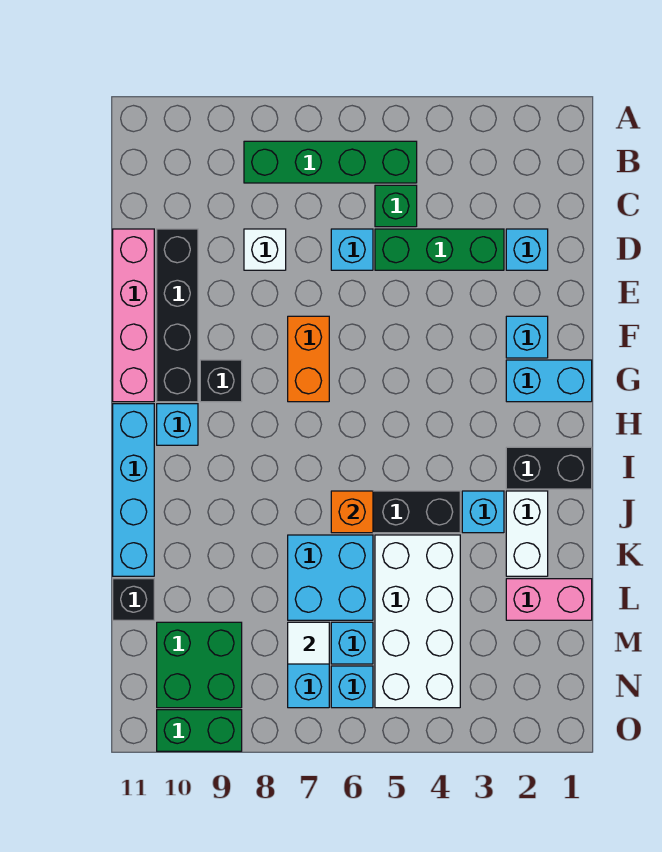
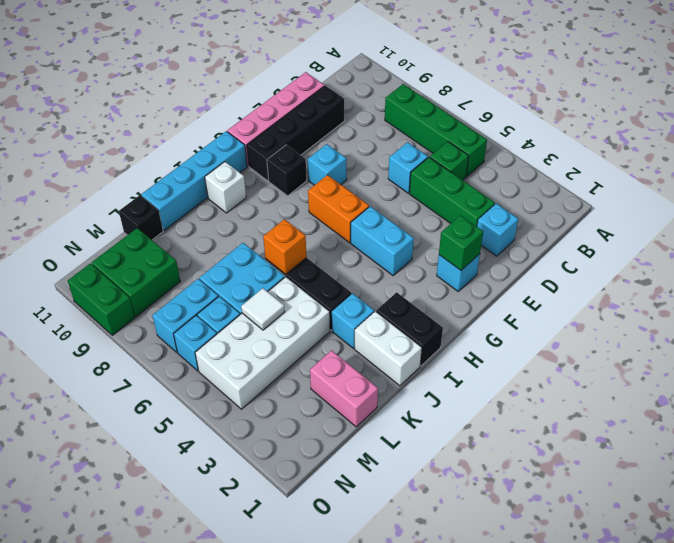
white brick D8 level 1 -> white brick I10 level 1
none -> green brick F2 level 2
orange brick F7:G7 level 1 -> orange brick G6:G7 level 1
cyan brick G1:G2 level 1 -> cyan brick G4:G5 level 1
cyan brick H10 level 1 -> cyan brick F8 level 1
white brick J2:K2 level 1 -> white brick J1:J2 level 1
white tile M7 level 2 -> white tile L5 level 2

